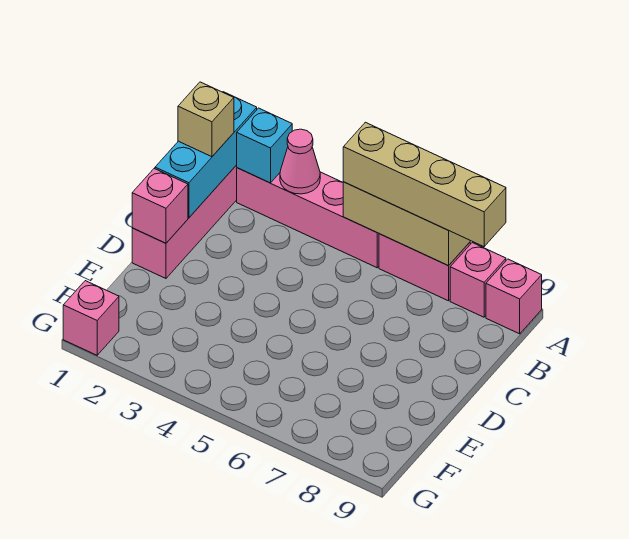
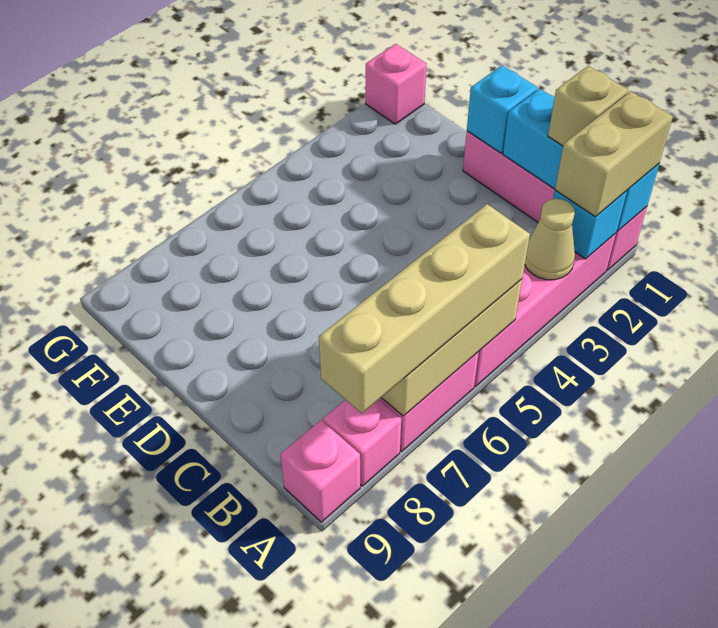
none -> tan brick A1:A2 level 3
pink cone A3 level 2 -> tan cone A3 level 2
pink brick D1 level 2 -> cyan brick D1 level 2

